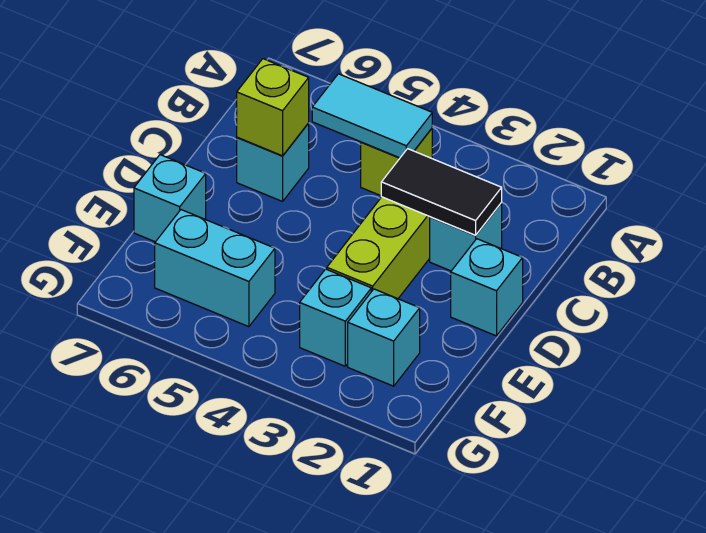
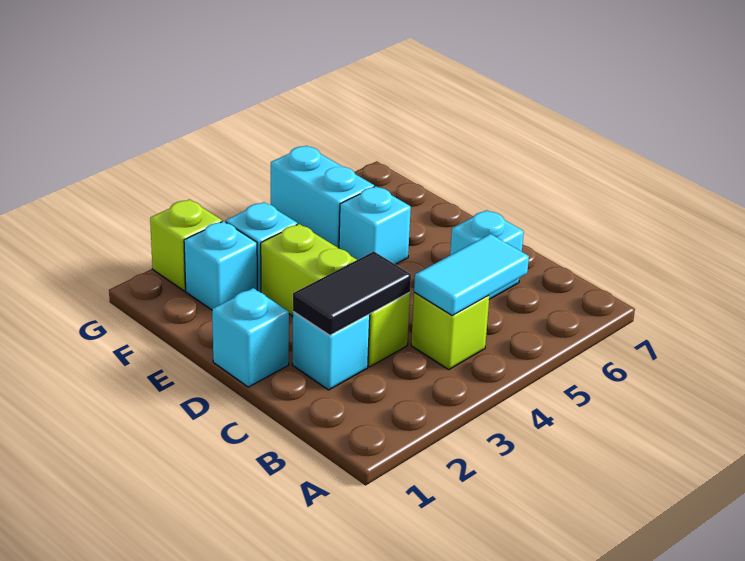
lime brick C6 level 2 -> lime brick G2 level 1
cyan brick E7 level 1 -> cyan brick E5 level 1
cyan brick F5:F6 level 1 -> cyan brick F5:G5 level 1

